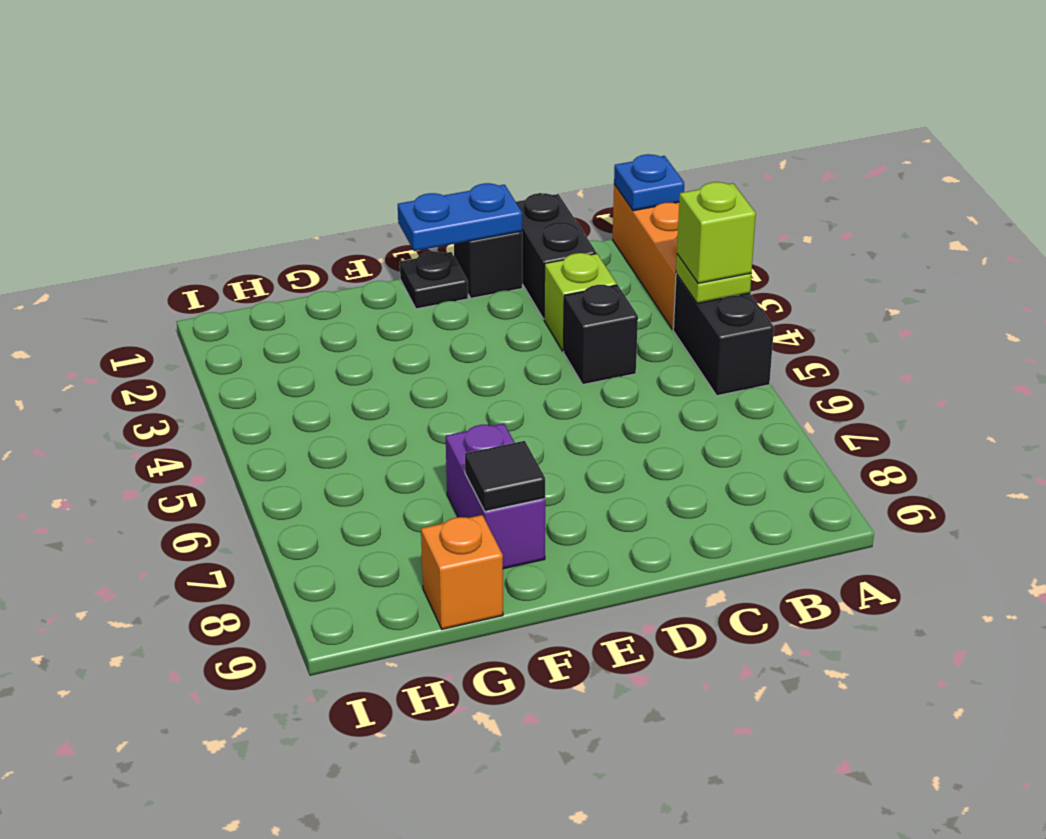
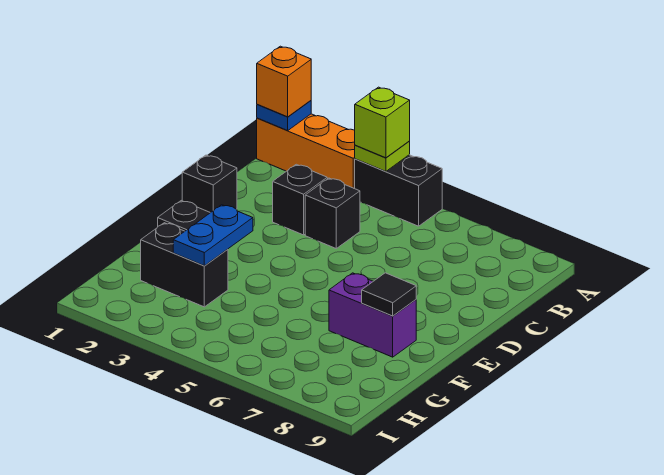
black brick C1:C2 level 1 -> black brick G2:G3 level 1
lime brick C3 level 1 -> black brick C3 level 1
blue plate D1:E1 level 2 -> blue plate F3:G3 level 2
orange brick G9 level 1 -> orange brick A1 level 3

